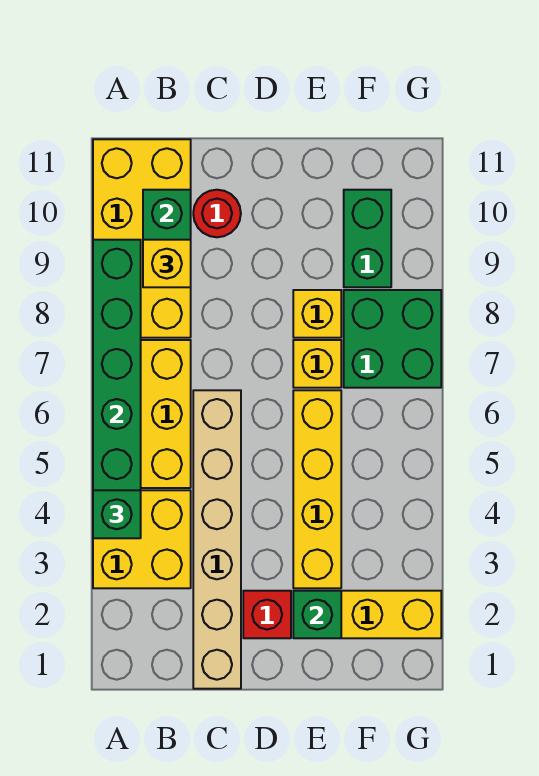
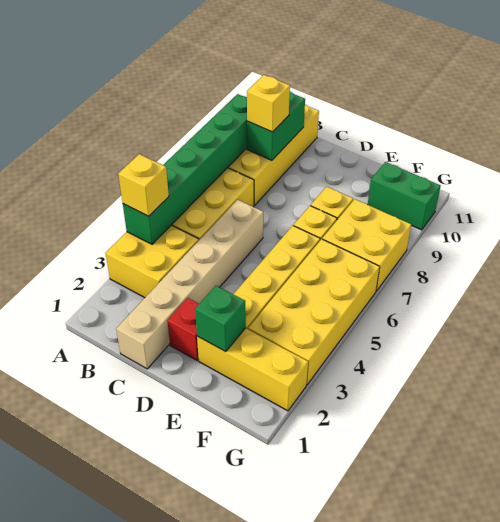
green brick A4 level 3 -> yellow brick A4 level 3
red round brick C10 level 1 -> none
none -> yellow brick F3:G6 level 1
green brick F7:G8 level 1 -> yellow brick F7:G8 level 1
green brick F9:F10 level 1 -> green brick F10:G10 level 1

